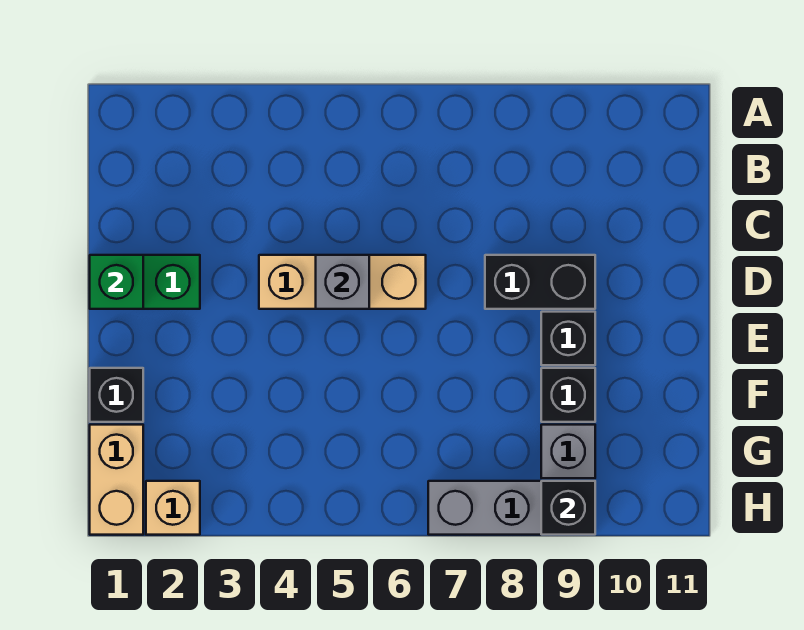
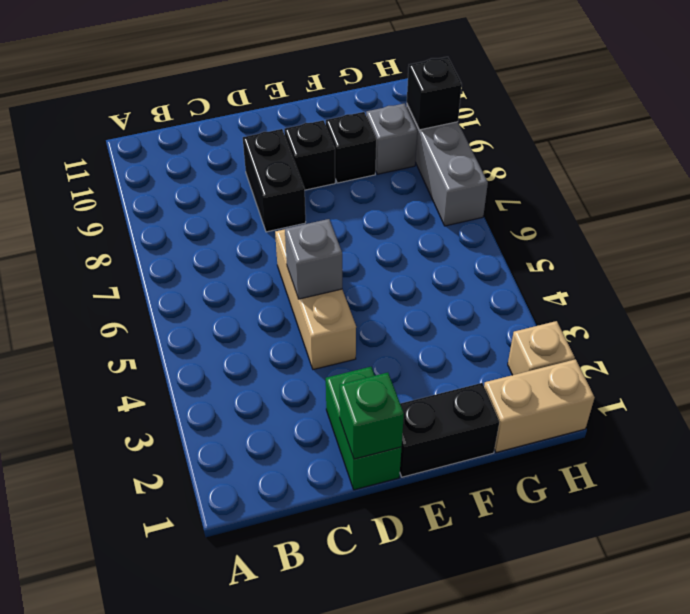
black brick F1 level 1 -> black brick E1:F1 level 1

